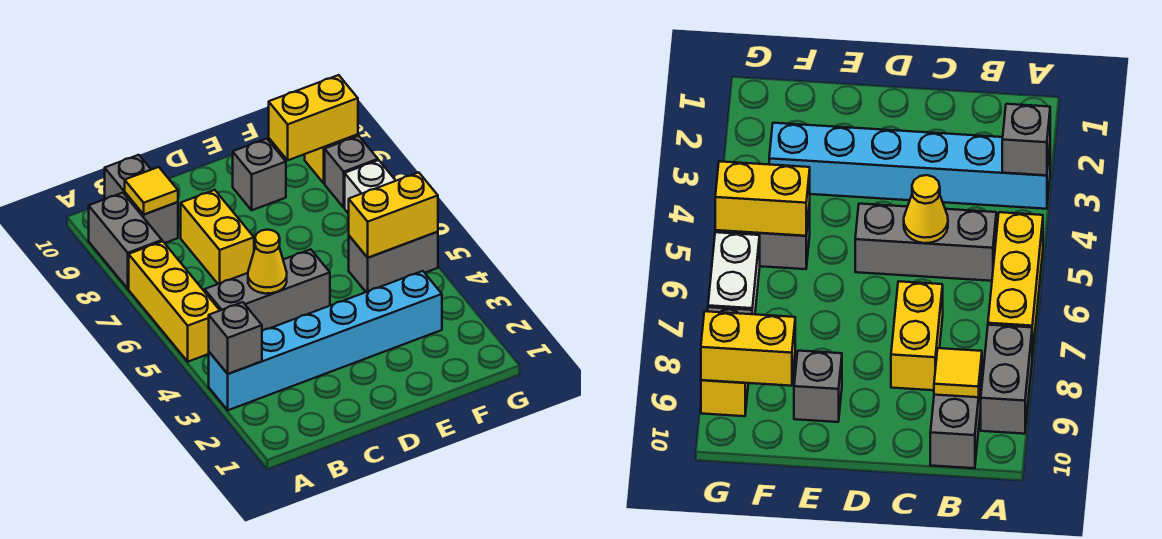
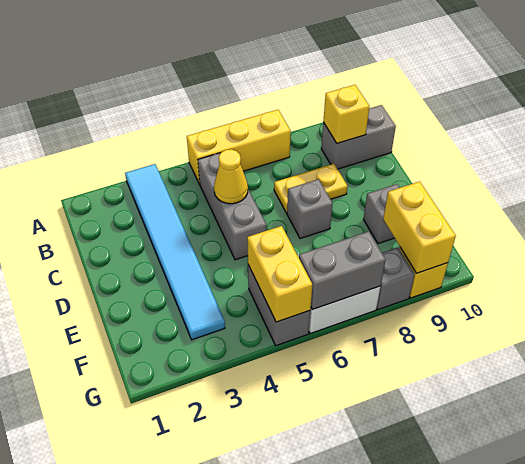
cyan brick A3:F3 level 1 -> cyan tile A3:F3 level 1
grey brick A3 level 2 -> grey brick D7 level 1
grey brick A8:A9 level 1 -> grey brick G6:G7 level 2
yellow tile B9 level 2 -> yellow brick B9 level 2
yellow brick C7:C8 level 1 -> yellow plate C7:C8 level 1

